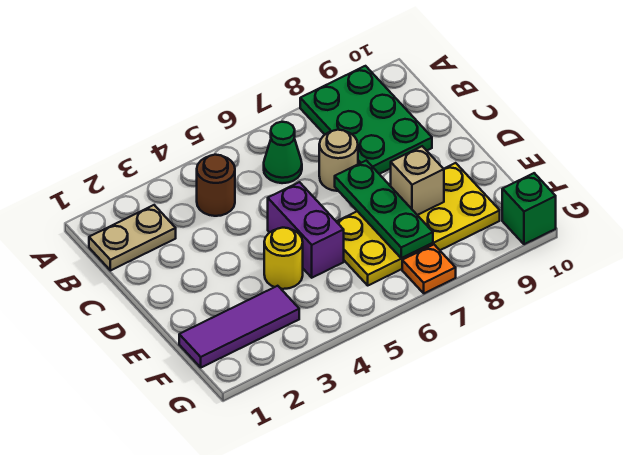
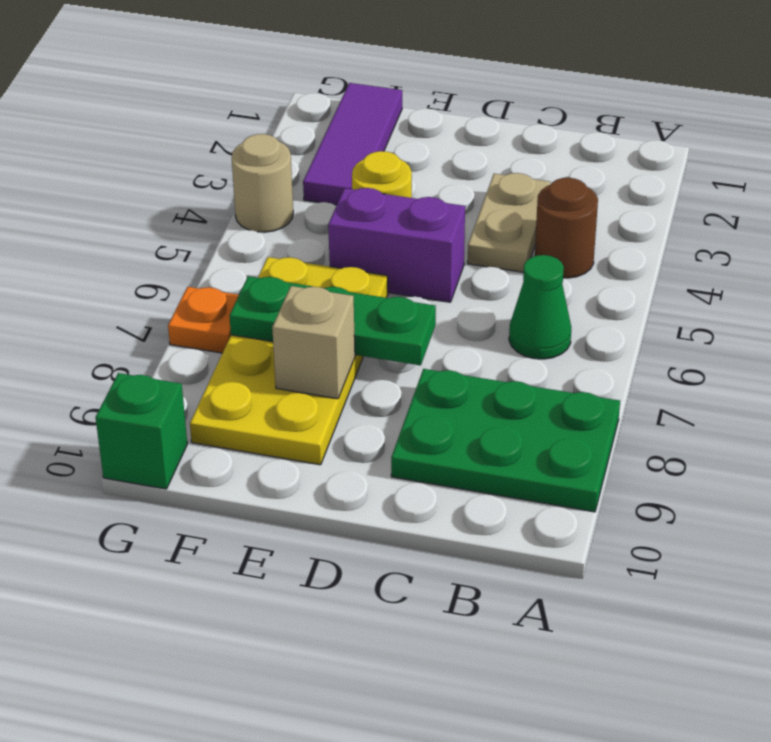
tan plate B1:B2 level 1 -> tan plate C3:C4 level 1
tan round brick C7 level 1 -> tan round brick G4 level 1

